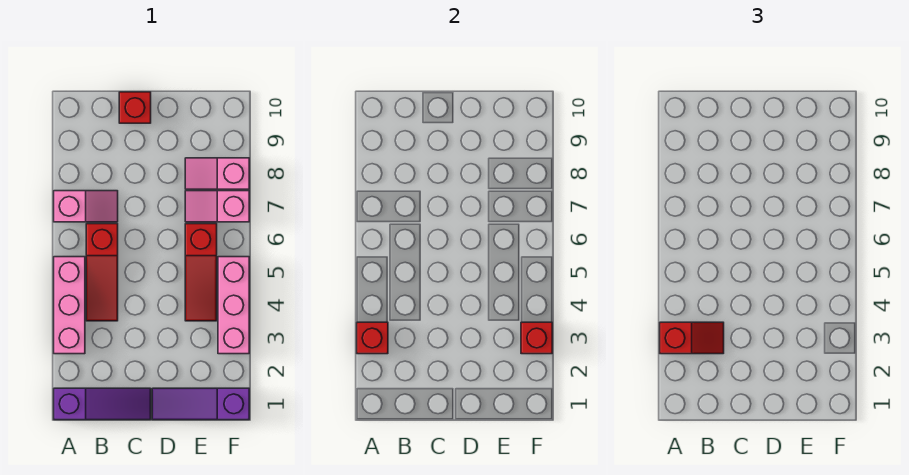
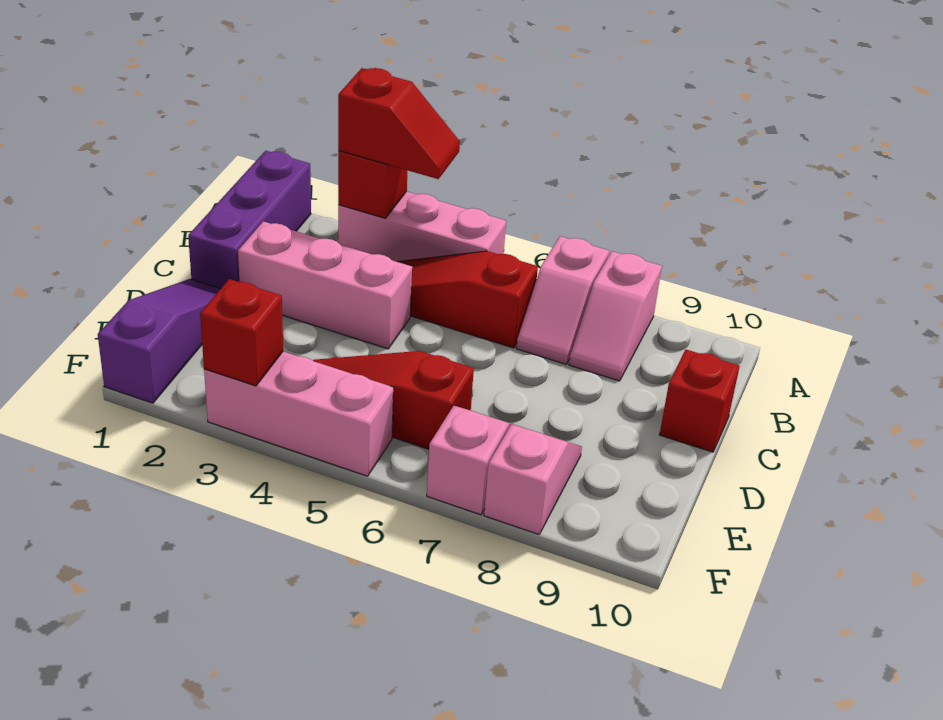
purple slope A1:C1 level 1 top A -> purple brick A1:C1 level 1
red slope A3:B3 level 3 top A -> red slope A3:A4 level 3 top 3
none -> pink slope A8:B8 level 1 top A
none -> pink brick C2:C4 level 1

